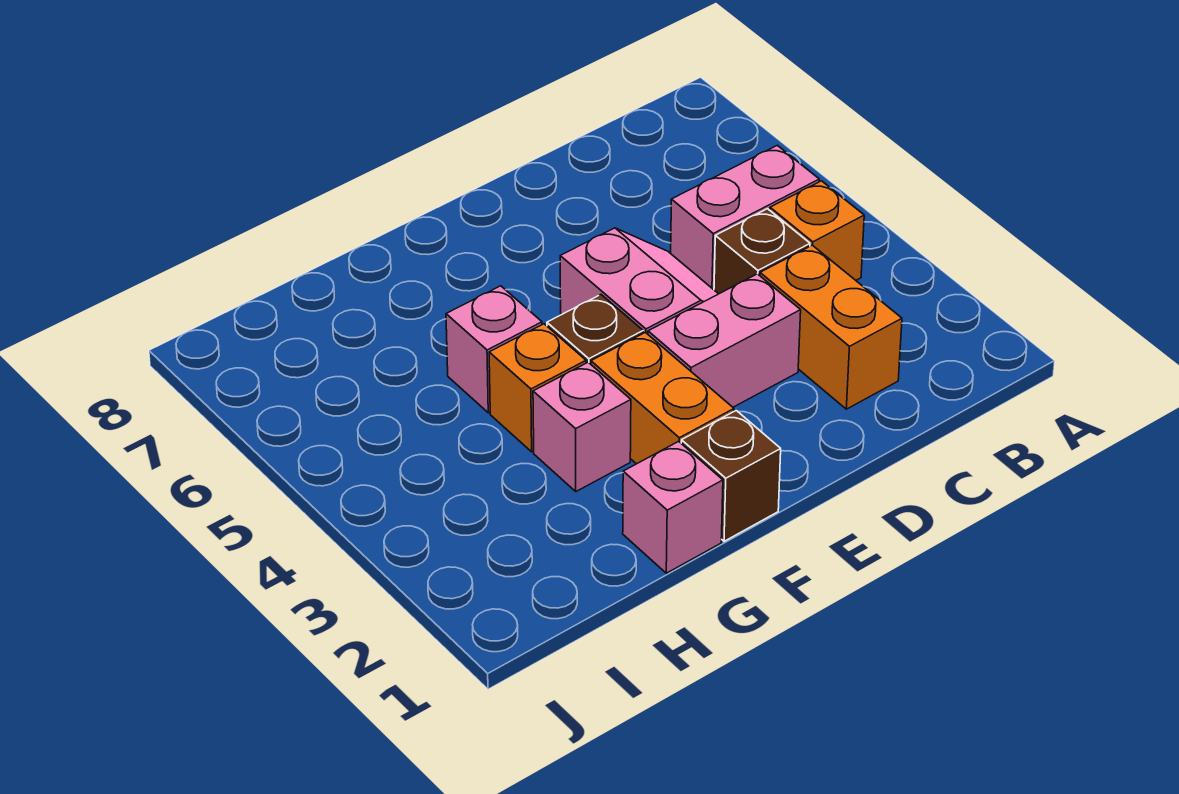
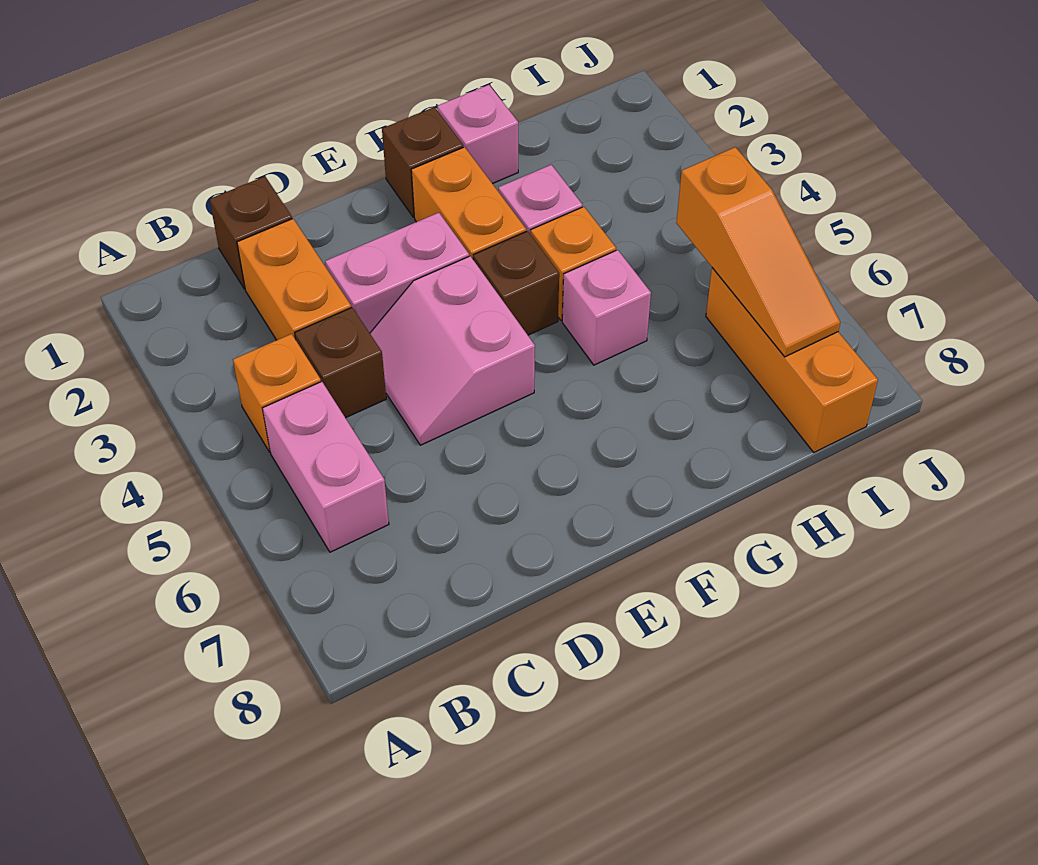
pink brick B5:C5 level 1 -> pink brick B5:B6 level 1
none -> brown brick C1 level 1
none -> orange slope I5:I7 level 2 top 5
none -> orange brick I6:I8 level 1

